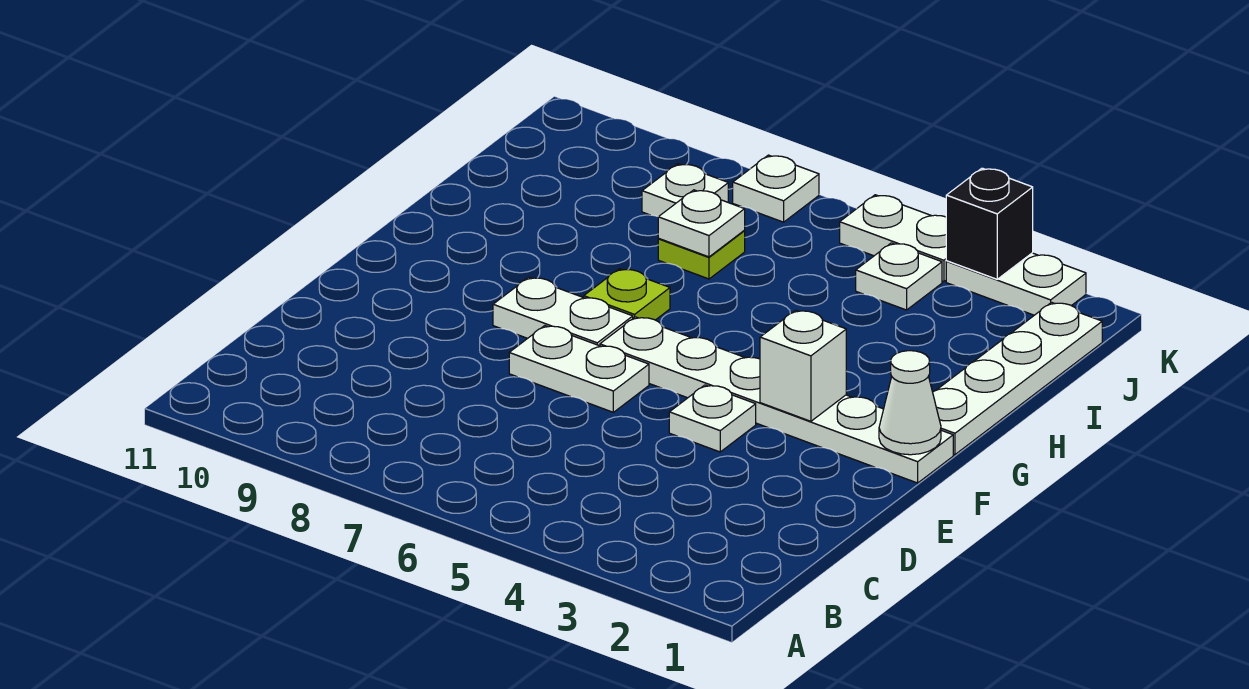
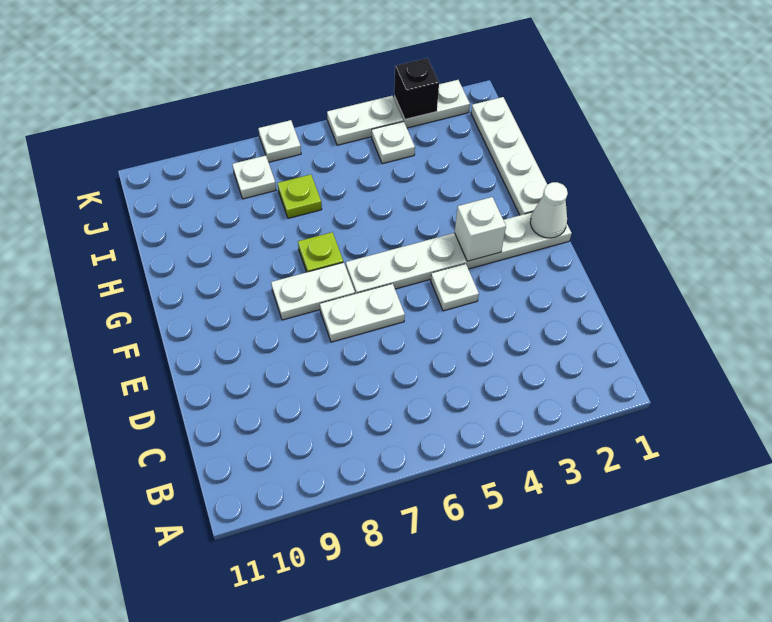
white plate I7 level 2 -> none

